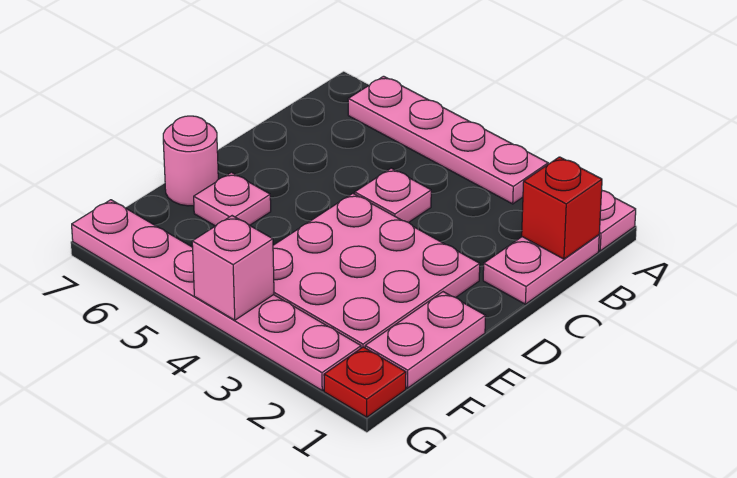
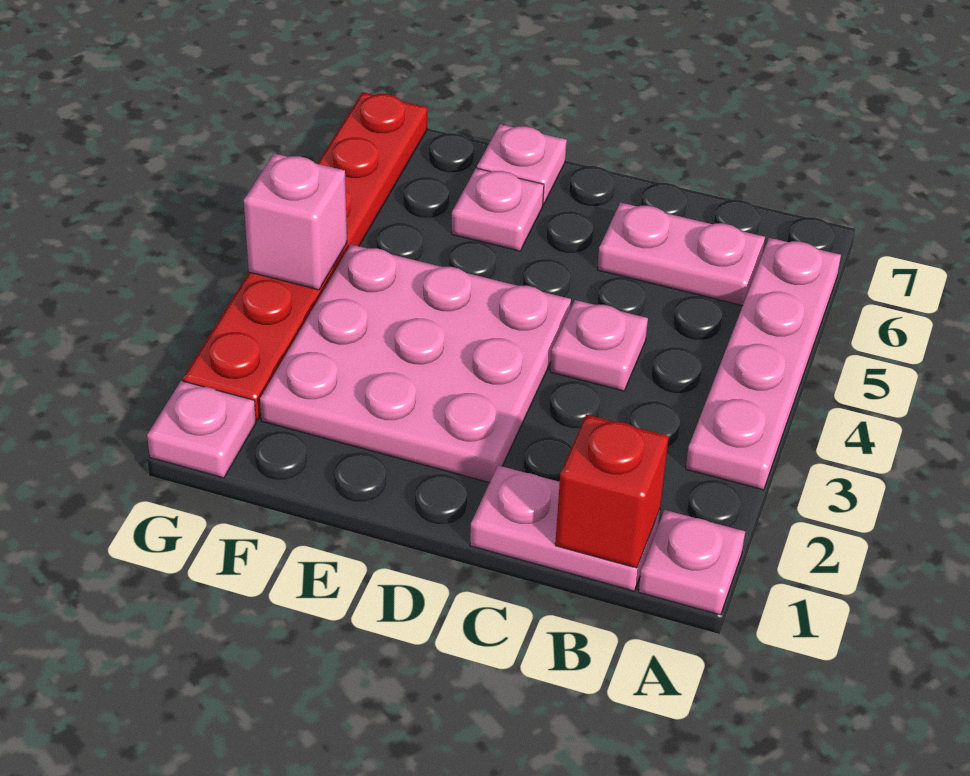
pink plate E1:F1 level 1 -> pink plate B6:C6 level 1
pink round brick E7 level 1 -> pink plate E7 level 1
red plate G1 level 1 -> pink plate G1 level 1
pink plate G2:G7 level 1 -> red plate G2:G7 level 1

